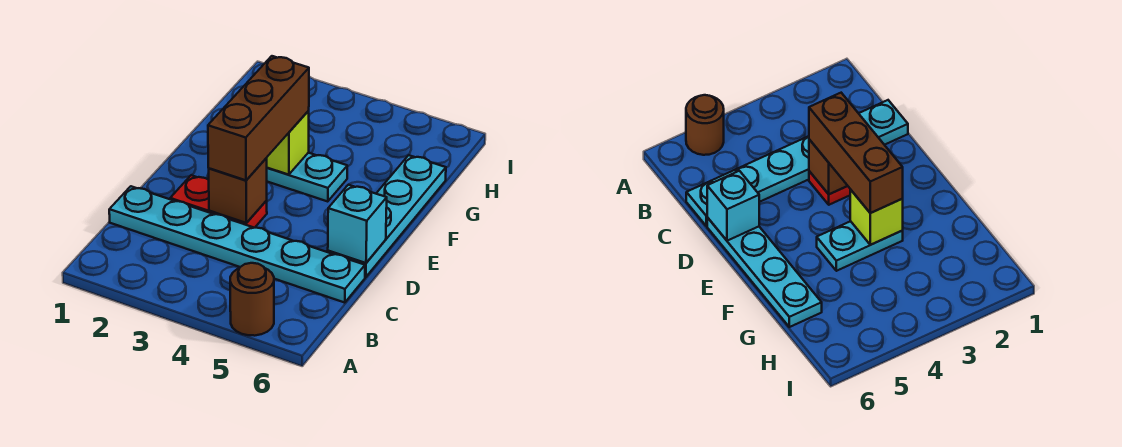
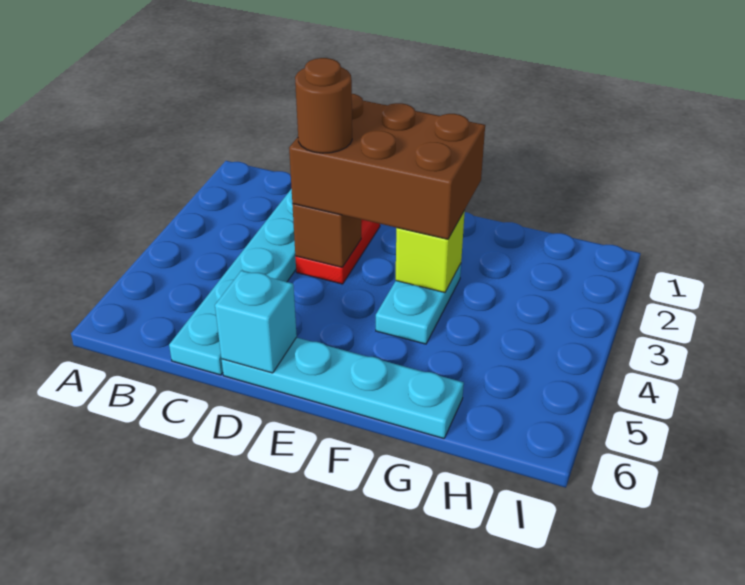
brown round brick A5 level 1 -> brown round brick D3 level 4
brown brick D3:F3 level 3 -> brown brick D2:F3 level 3

